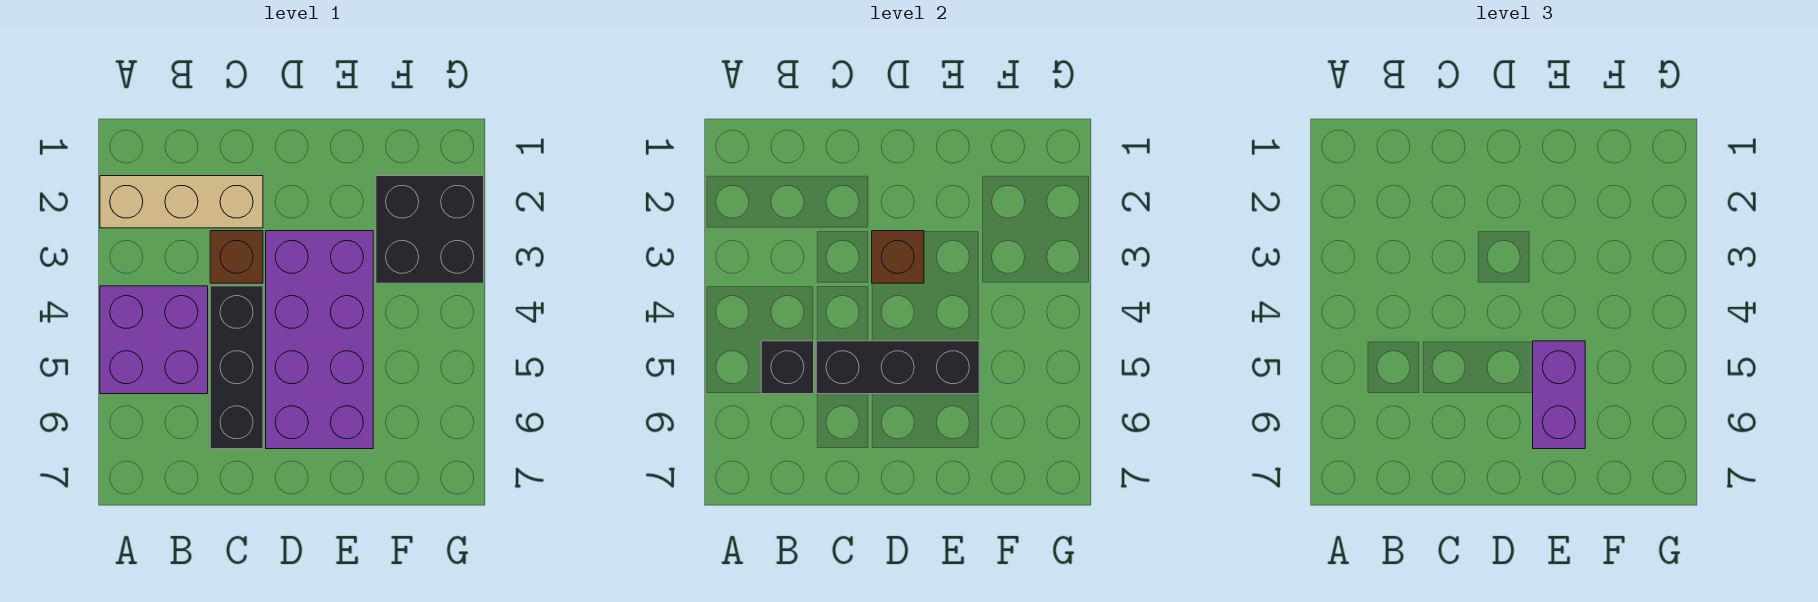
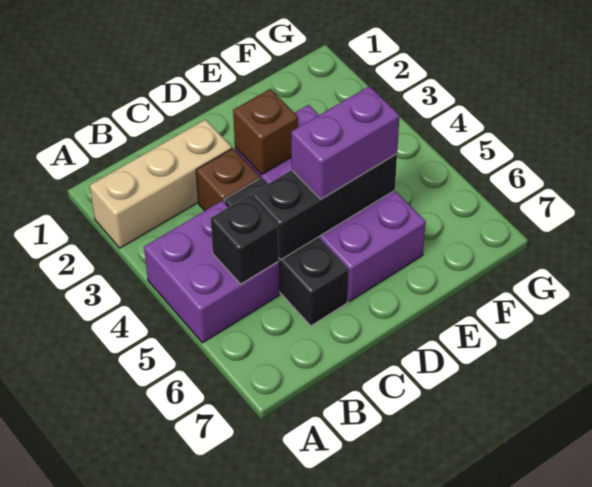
purple brick E5:E6 level 3 -> purple brick D5:E5 level 3
black brick F2:G3 level 1 -> none

